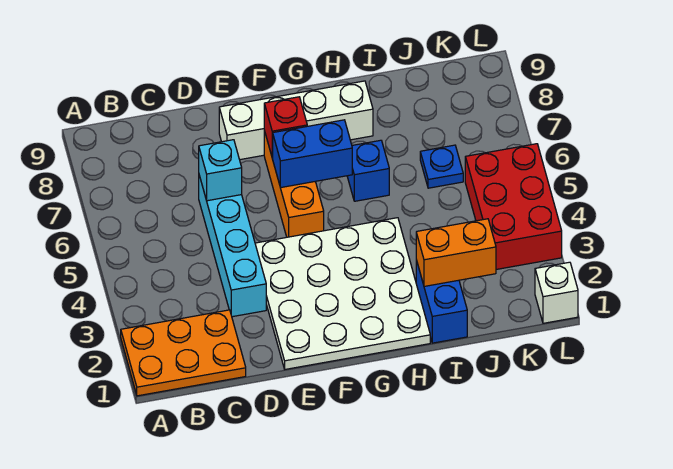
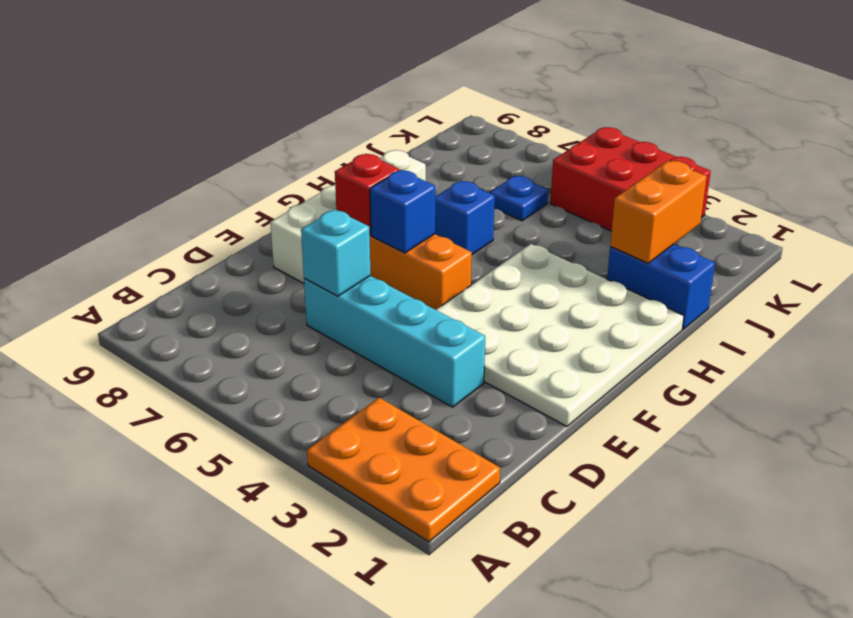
orange plate A1:C2 level 1 -> orange plate A1:B3 level 1
blue brick F6:G6 level 2 -> blue brick F6 level 2
white brick L1 level 1 -> none

